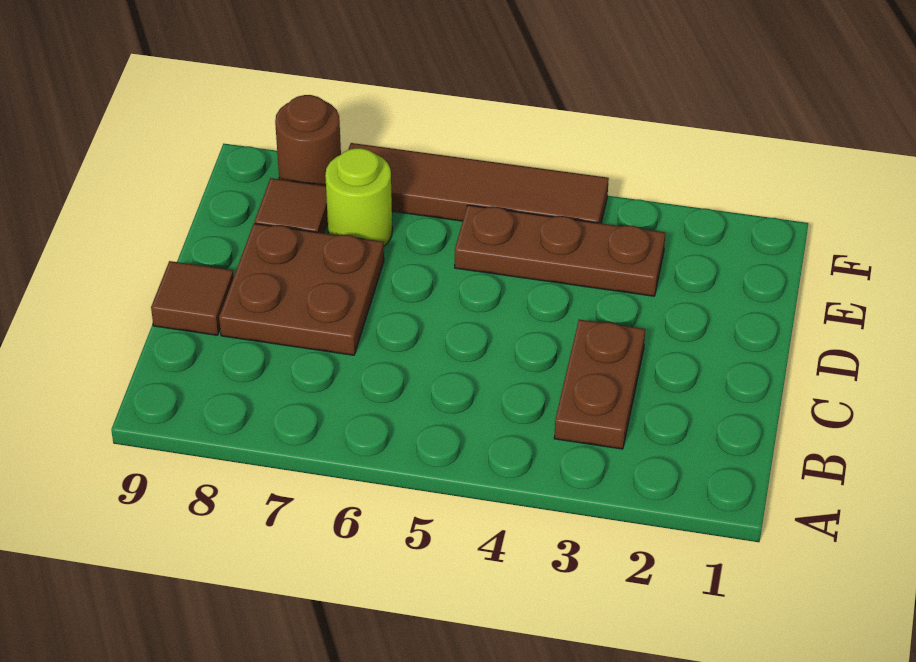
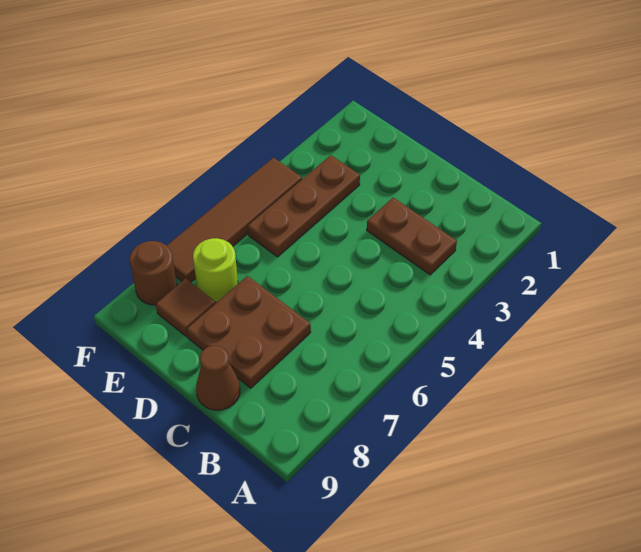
brown tile C9 level 1 -> brown cone C9 level 1

